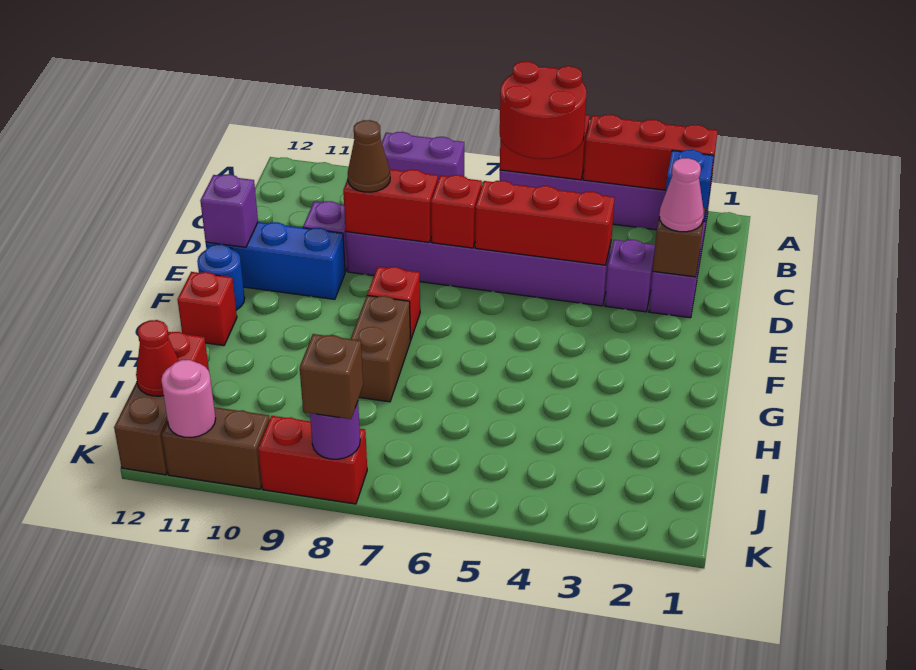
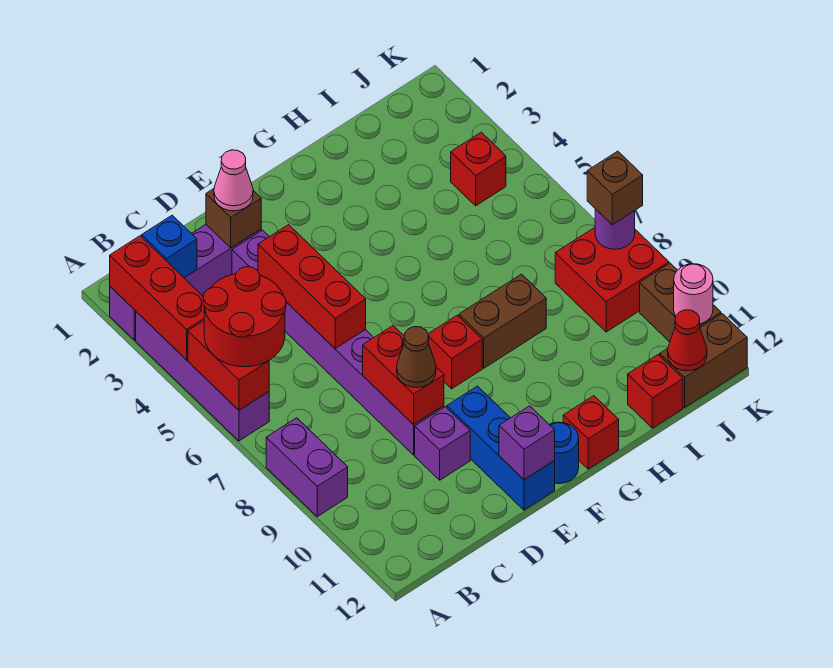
red brick D7 level 2 -> red brick J4 level 1
red brick K8:K9 level 1 -> red brick J8:K9 level 1

